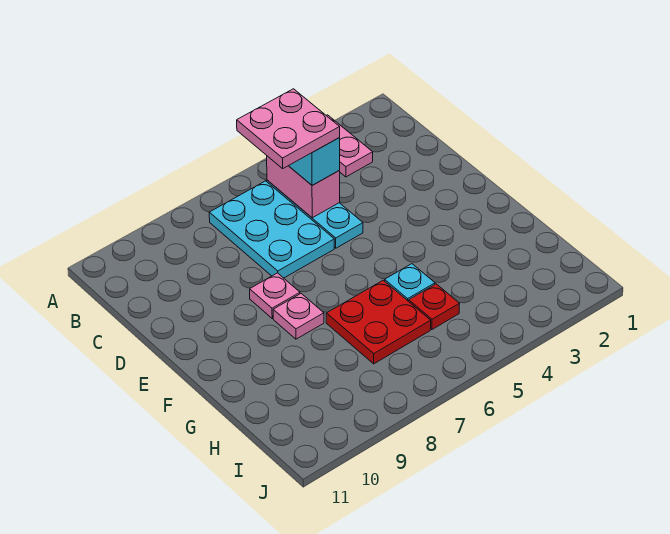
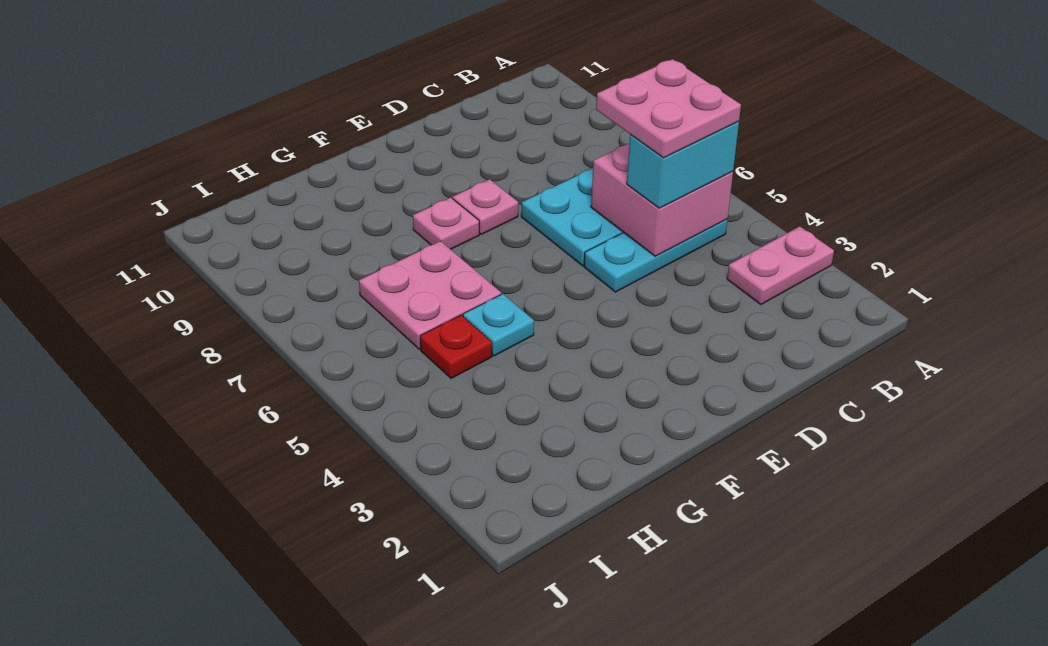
pink brick B5:C5 level 2 -> pink brick B5:C6 level 2
red plate G6:H7 level 1 -> pink plate G6:H7 level 1

